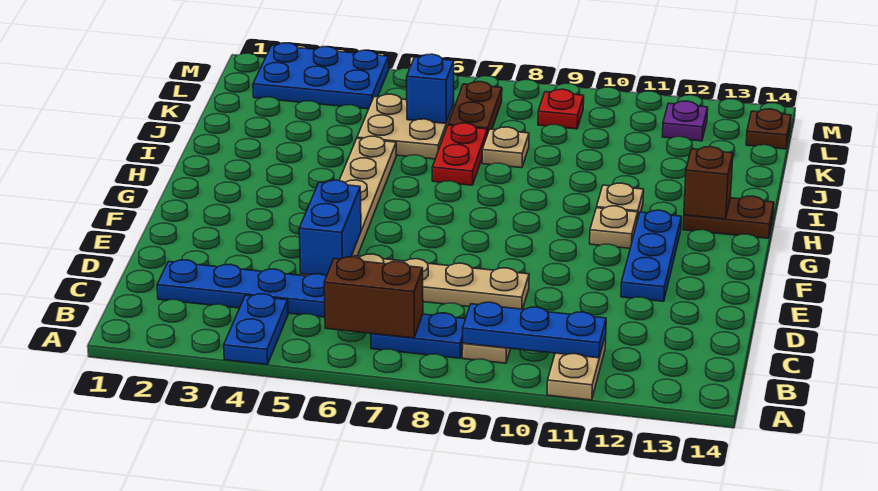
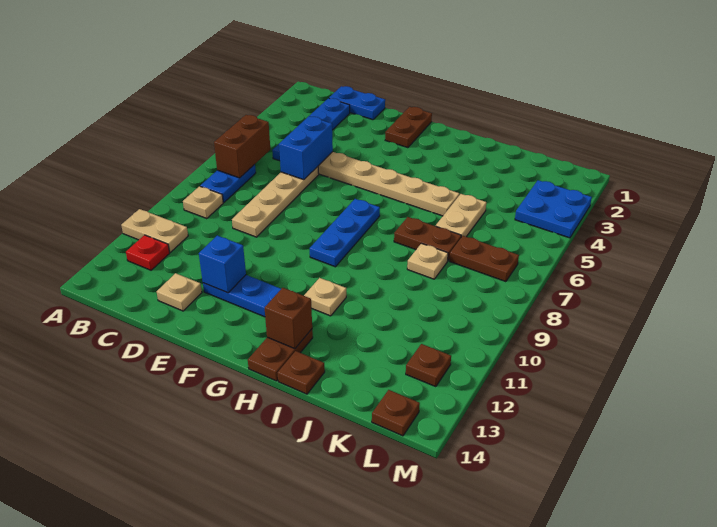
blue plate A4:B4 level 1 -> blue plate C1:D1 level 1
blue plate B9:B11 level 2 -> blue plate G7:G9 level 1
blue brick D5:E5 level 2 -> blue brick D5:D6 level 2
none -> brown plate F1:F2 level 1
tan plate G11 level 1 -> tan plate D13 level 1
red plate I7:J7 level 1 -> brown plate I7:J7 level 1
none -> brown plate I14 level 1
tan plate J5:K6 level 1 -> tan plate J5:J6 level 1
blue brick K6 level 2 -> blue brick E12 level 2
blue plate L2:M4 level 1 -> blue plate L3:M4 level 1
red plate L9 level 1 -> red plate B12 level 1
purple plate L12 level 1 -> brown plate L12 level 1

